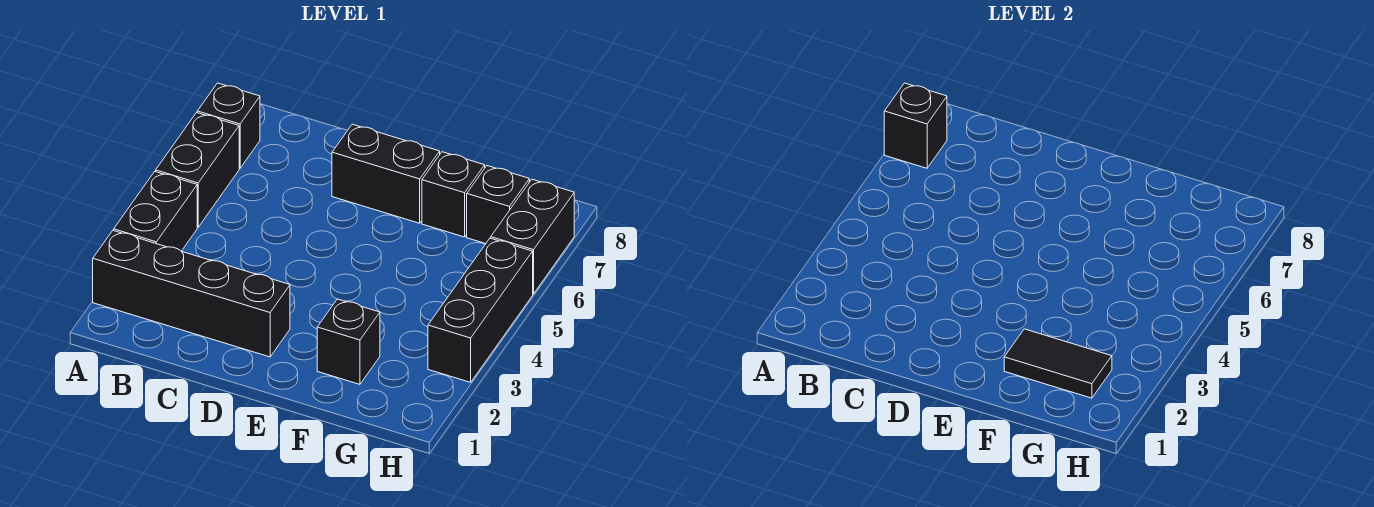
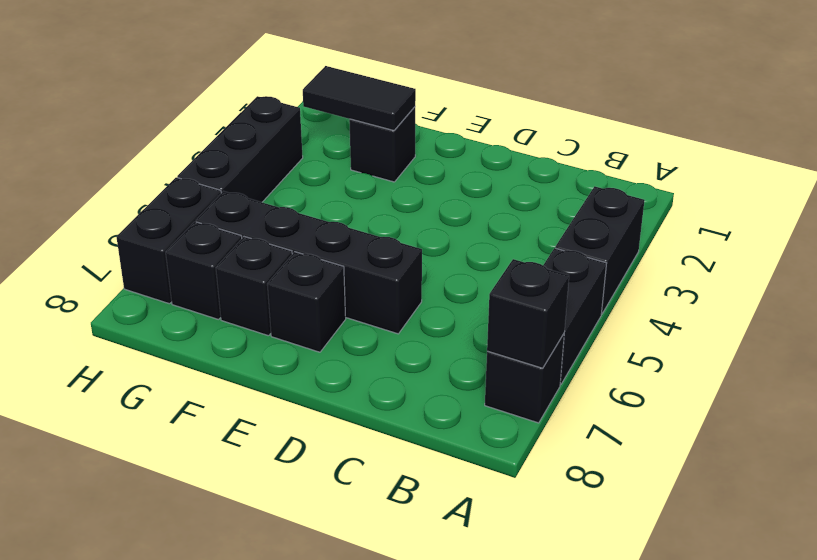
black brick A2:D2 level 1 -> black brick D6:G6 level 1
black brick D7:E7 level 1 -> black brick E7 level 1

